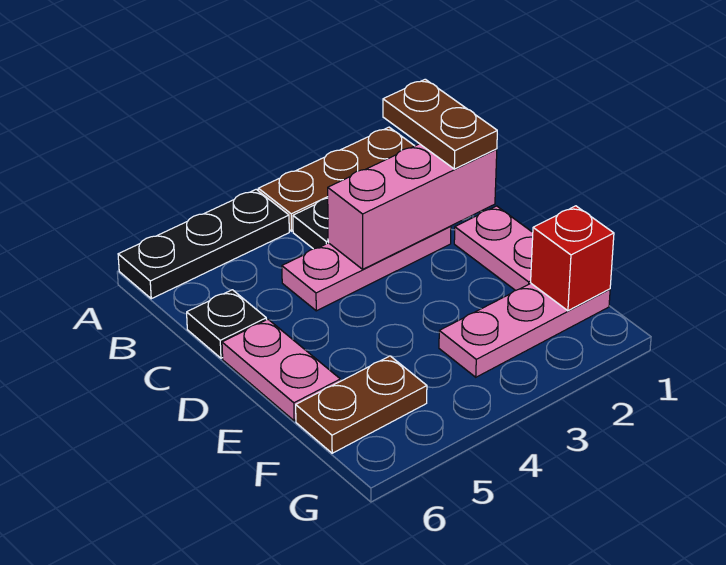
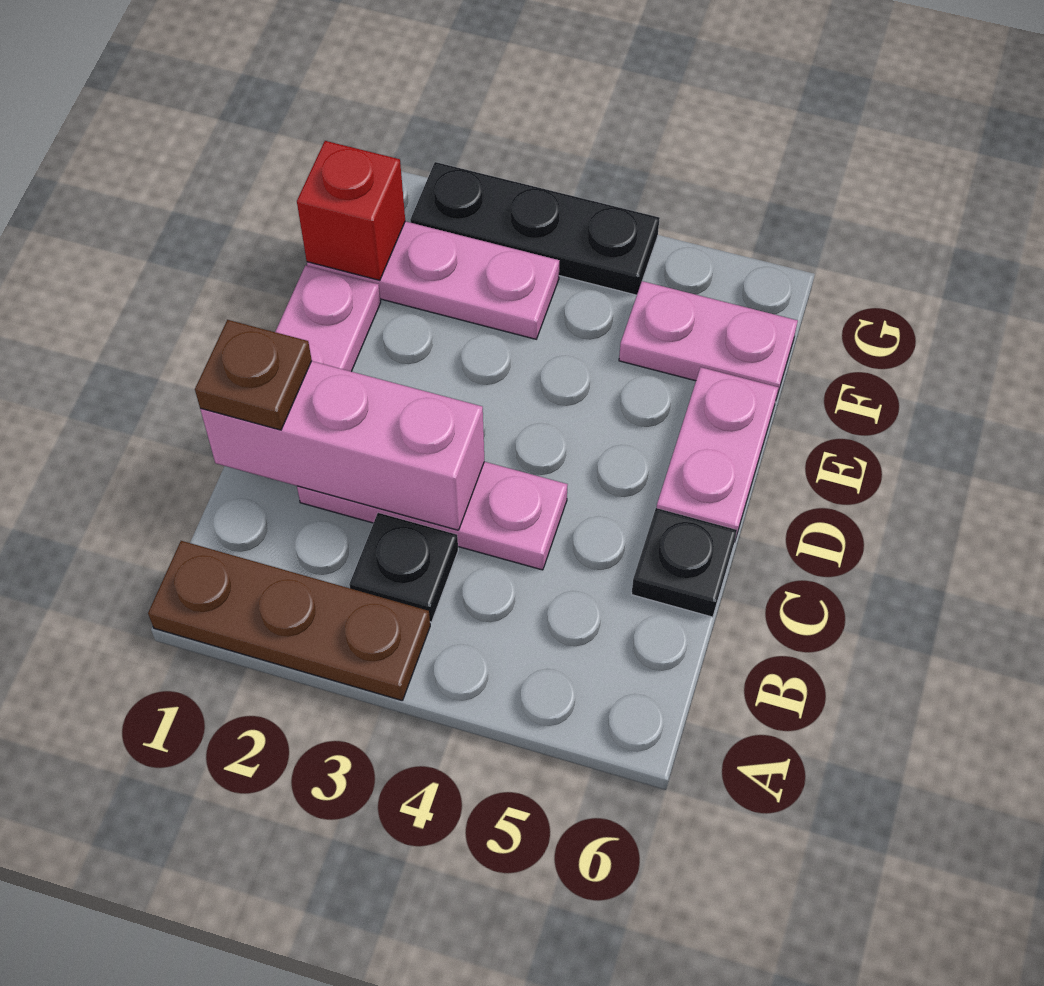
black plate A4:A6 level 1 -> black plate G2:G4 level 1
brown plate B1:C1 level 3 -> brown plate C1 level 3
brown plate F5:F6 level 1 -> pink plate F5:F6 level 1

